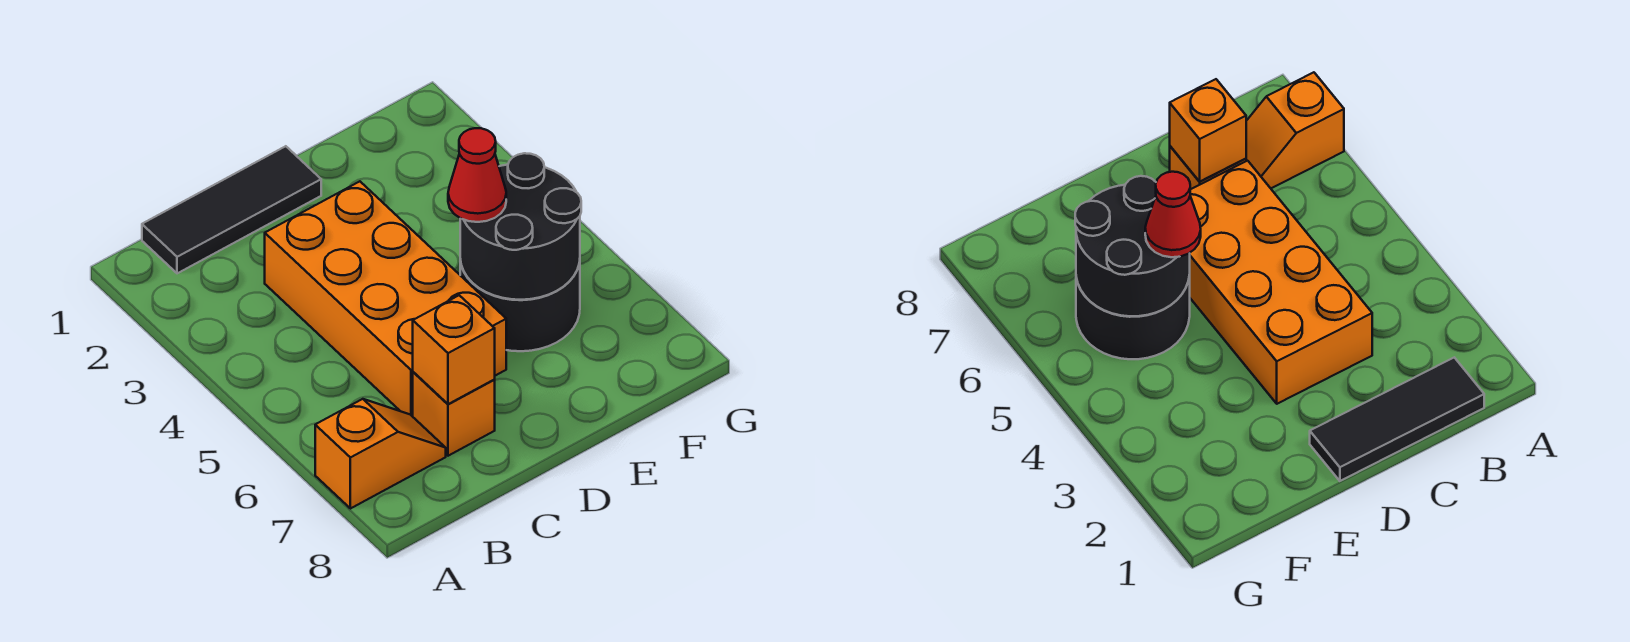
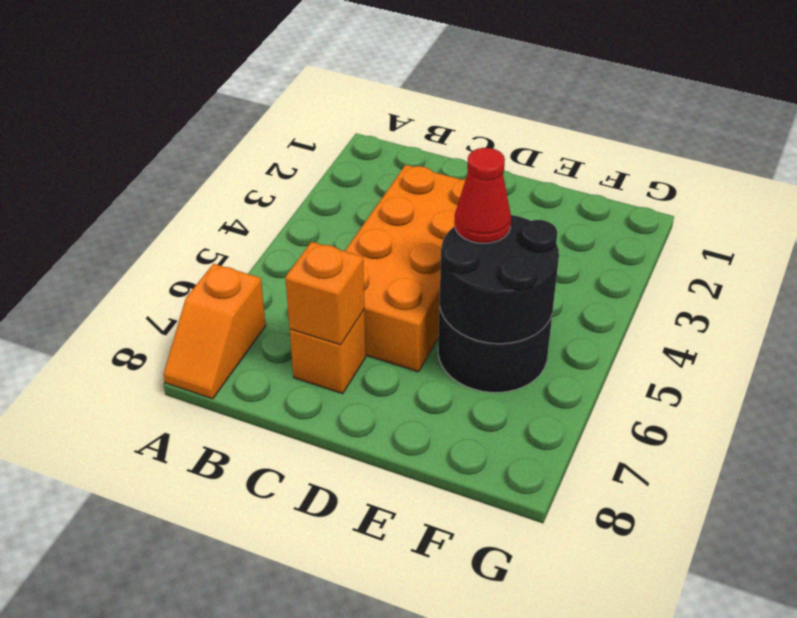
orange slope A7:B7 level 1 top A -> orange slope A7:A8 level 1 top 7
black tile B1:D1 level 1 -> none

